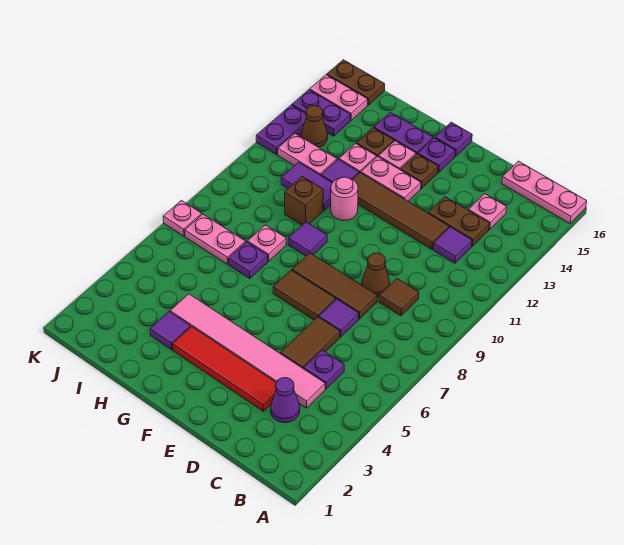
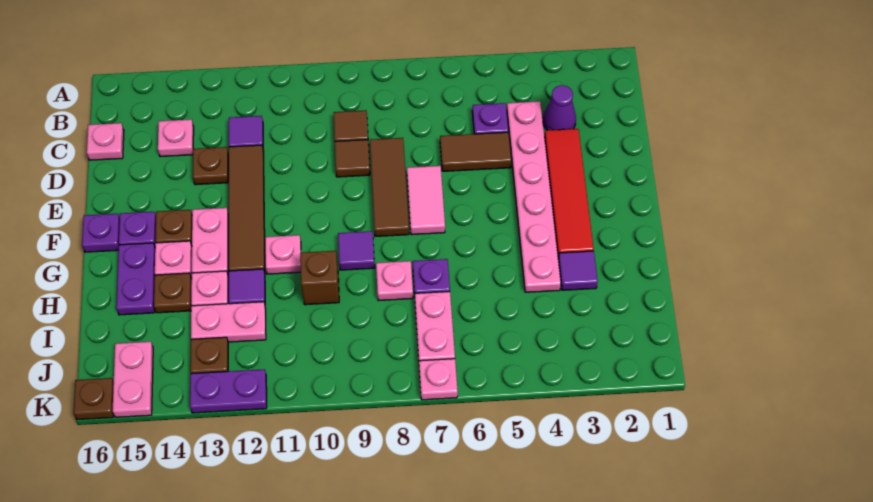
pink plate A16:C16 level 1 -> pink plate C16 level 1
pink tile C4:H4 level 1 -> pink plate C4:H4 level 1
brown plate C13:D13 level 1 -> brown plate D13 level 1
purple tile D7 level 1 -> none
brown cone D9 level 1 -> brown tile D9 level 1
brown tile E7:F7 level 1 -> pink tile E7:F7 level 1
pink round brick G11 level 1 -> pink plate G11 level 1
purple tile H11:I11 level 1 -> none
pink plate I12:J12 level 1 -> pink plate I12:I13 level 1
brown cone J13 level 1 -> brown plate J13 level 1
purple plate J14:K14 level 1 -> none
brown plate J16:K16 level 1 -> brown plate K16 level 1

